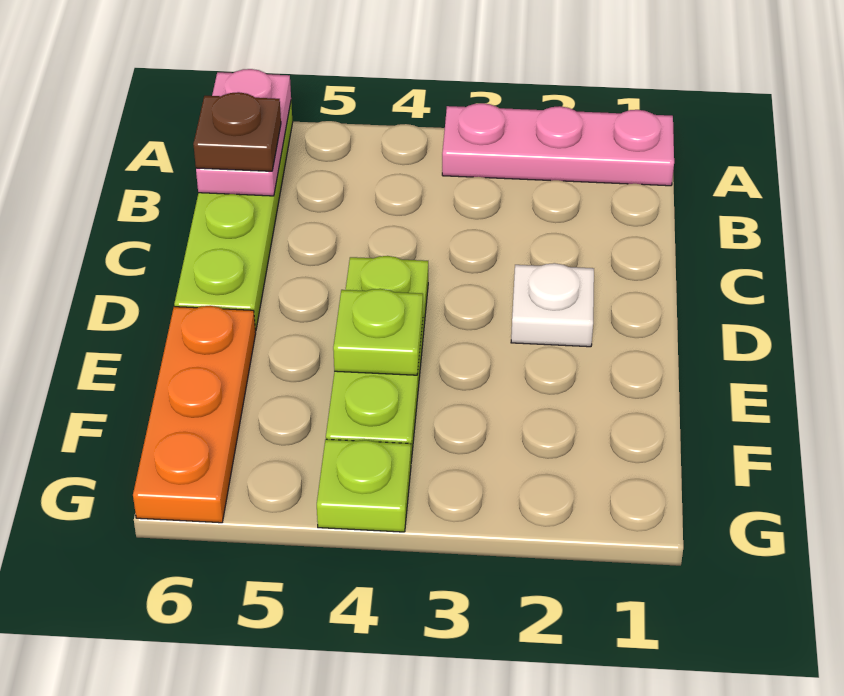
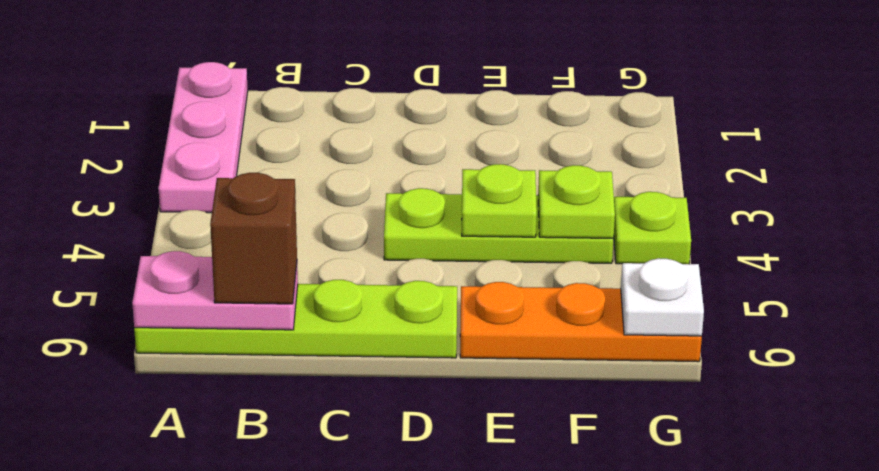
brown plate B6 level 3 -> brown brick B6 level 3
white plate D2 level 1 -> white plate G6 level 2
none -> lime plate F4 level 2

